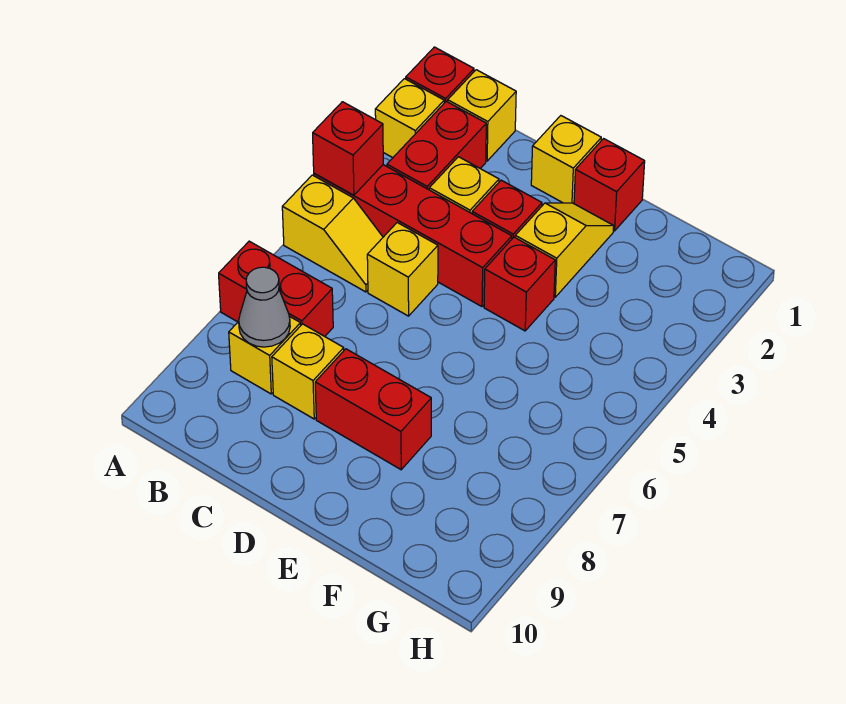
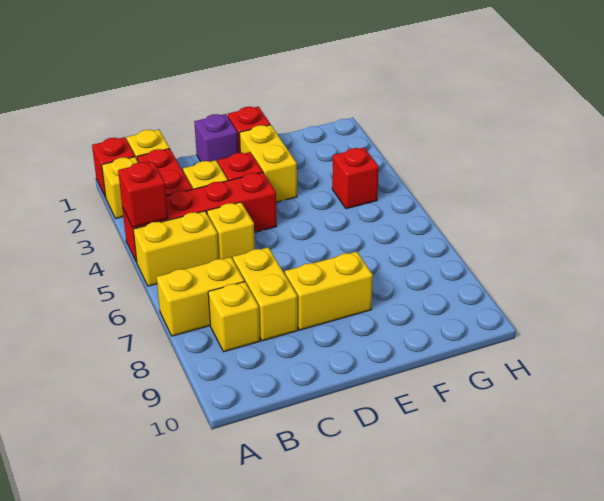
yellow slope A5:B5 level 1 top A -> yellow brick A5:B5 level 1
red brick A7:B7 level 1 -> yellow brick A7:B7 level 1
grey cone B8 level 2 -> none
yellow brick C8 level 1 -> yellow brick C7:C8 level 1
yellow brick D1 level 1 -> purple brick D1 level 1
red brick D8:E8 level 1 -> yellow brick D8:E8 level 1
yellow slope E2:E3 level 1 top 3 -> yellow brick E2:E3 level 1
red brick E4 level 1 -> red brick G4 level 1

